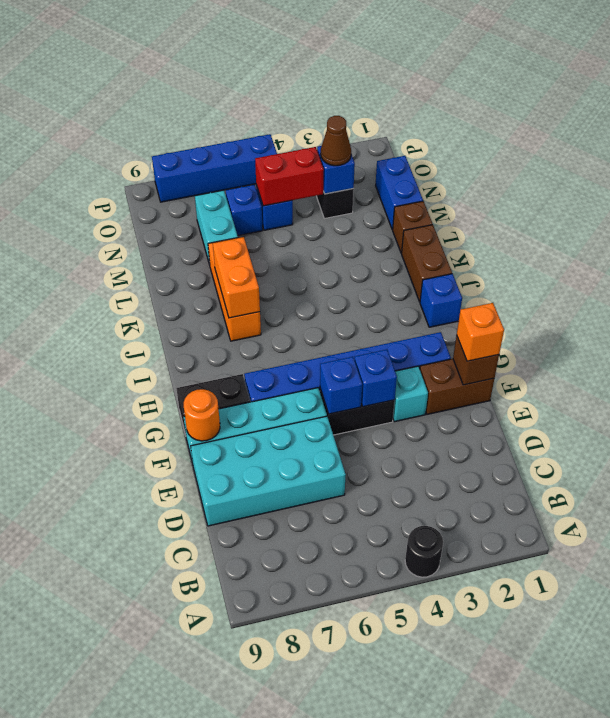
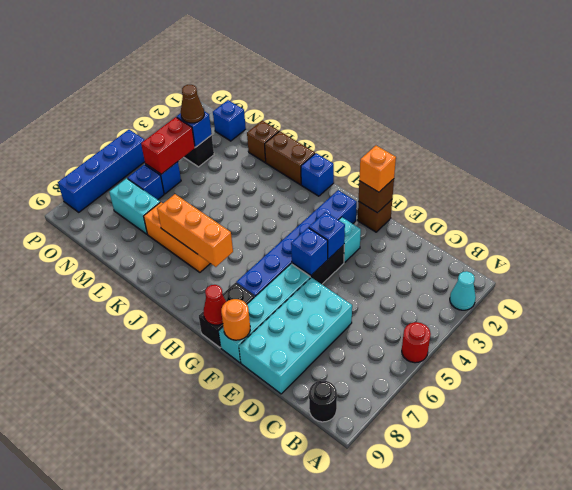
none -> cyan cone A2 level 1
black round brick A4 level 1 -> black round brick B9 level 1
none -> red round brick A5 level 1
brown brick F1:F2 level 1 -> brown brick F1 level 1
none -> red cone G9 level 2
orange brick J7:K7 level 2 -> orange brick I7:K7 level 2
blue brick M1:N1 level 1 -> blue brick N1 level 1

